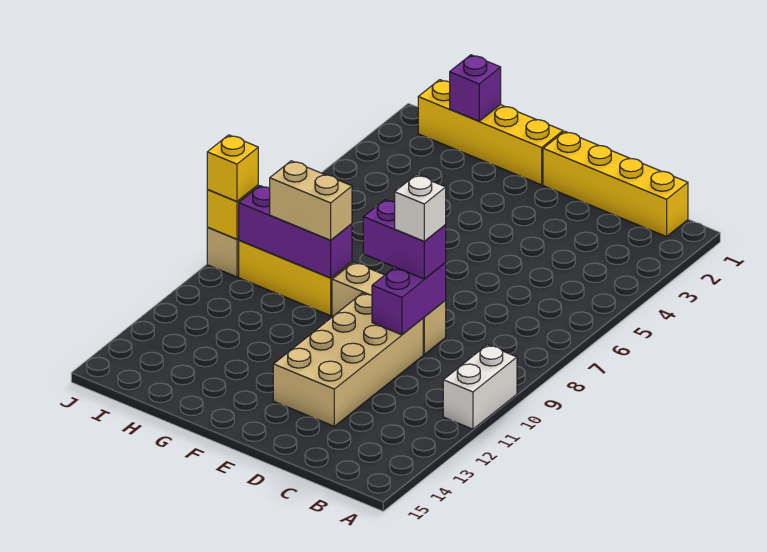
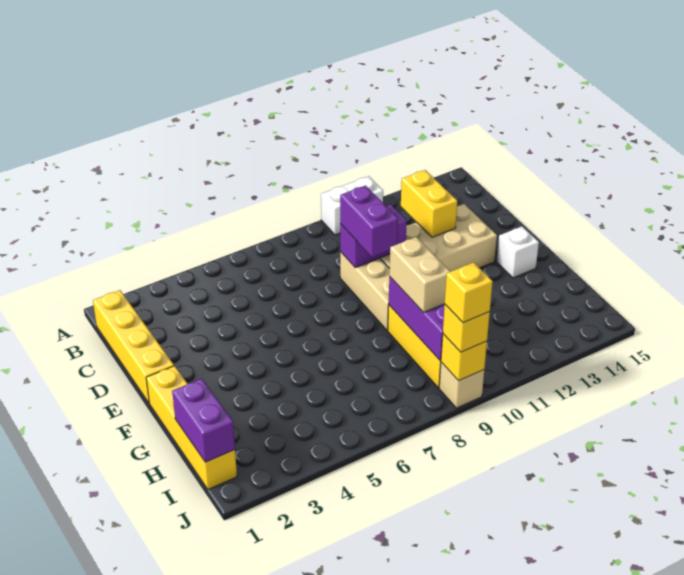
none -> yellow brick C12:D12 level 2
white brick D9 level 4 -> white brick F14 level 1
purple brick H1 level 2 -> purple brick H1:I1 level 2
none -> yellow brick J9 level 4

